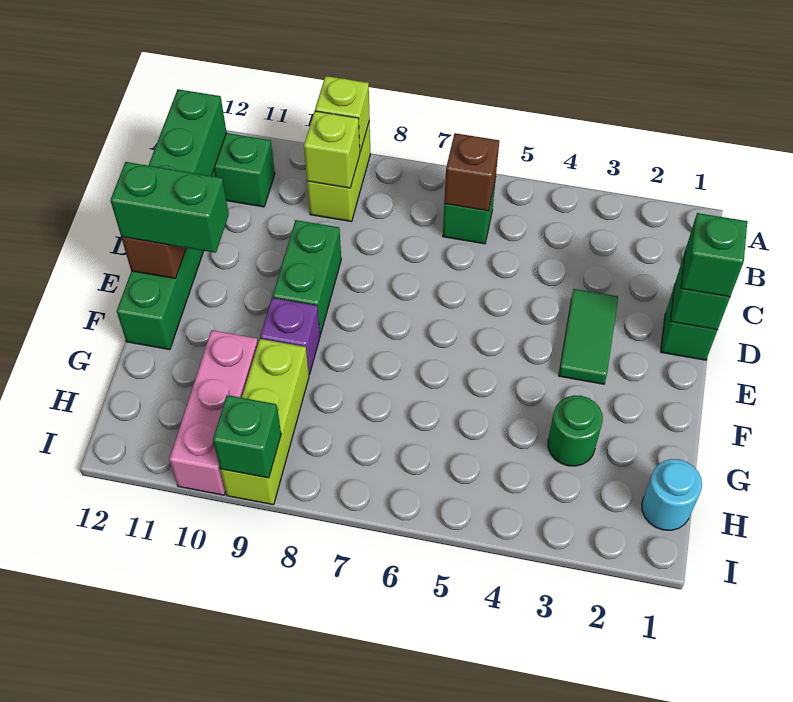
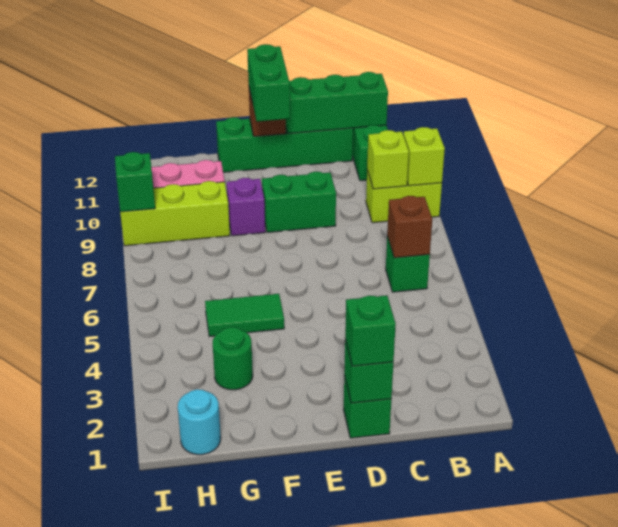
green tile D3:E3 level 1 -> green tile F5:G5 level 1

